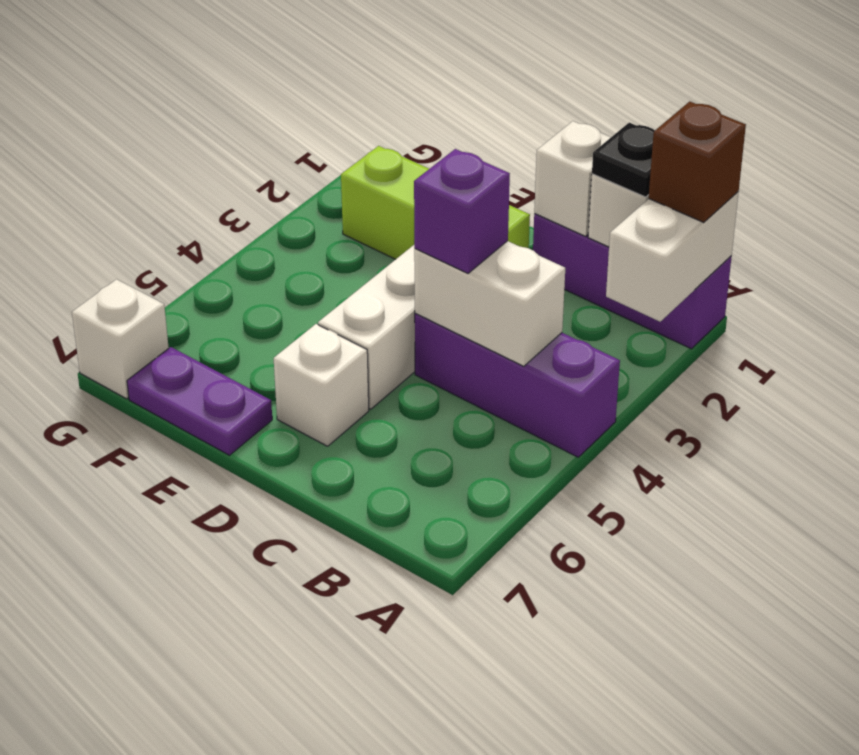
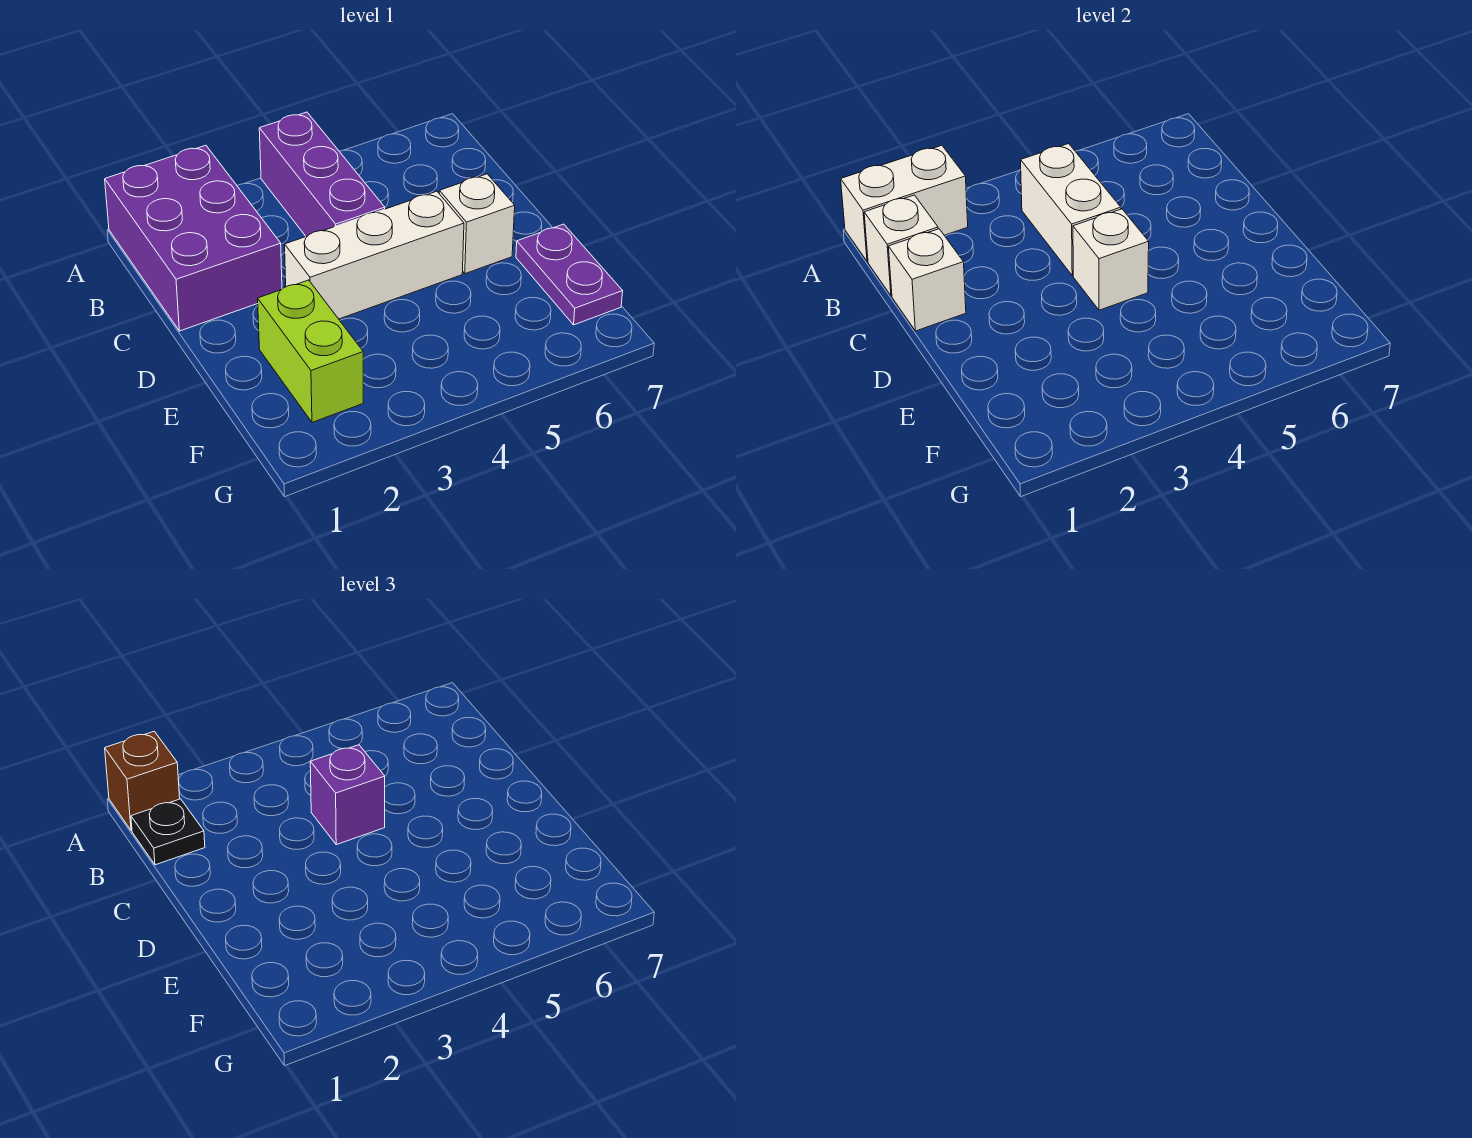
purple brick A1:C1 level 1 -> purple brick A1:C2 level 1
lime brick D2:F2 level 1 -> lime brick E2:F2 level 1
white brick G7 level 1 -> white brick D4 level 2

